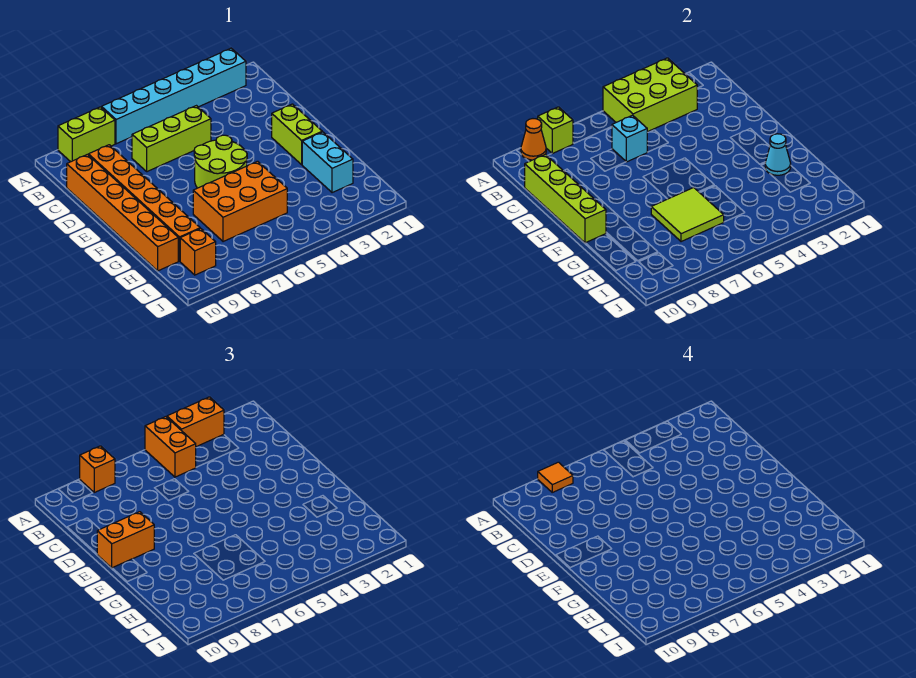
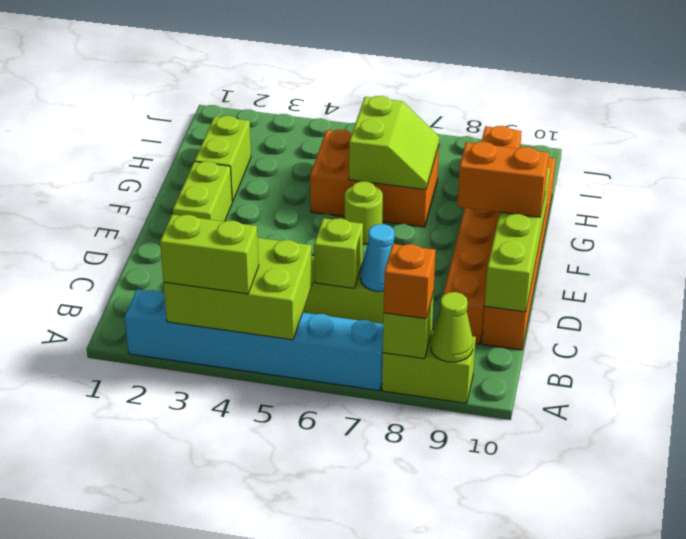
orange brick A3:A4 level 3 -> lime brick A3:A4 level 3
orange brick A5:B5 level 3 -> none
orange tile A8 level 4 -> none
orange cone A9 level 2 -> lime cone A9 level 2
cyan brick C6 level 2 -> lime brick C6 level 2
lime round brick E5:F6 level 1 -> lime round brick F6 level 1
cyan brick G2:H2 level 1 -> lime brick G2:H2 level 1
cyan cone G2 level 2 -> cyan cone C7 level 2
lime tile G6:H7 level 2 -> lime slope G6:H7 level 2 top 6

